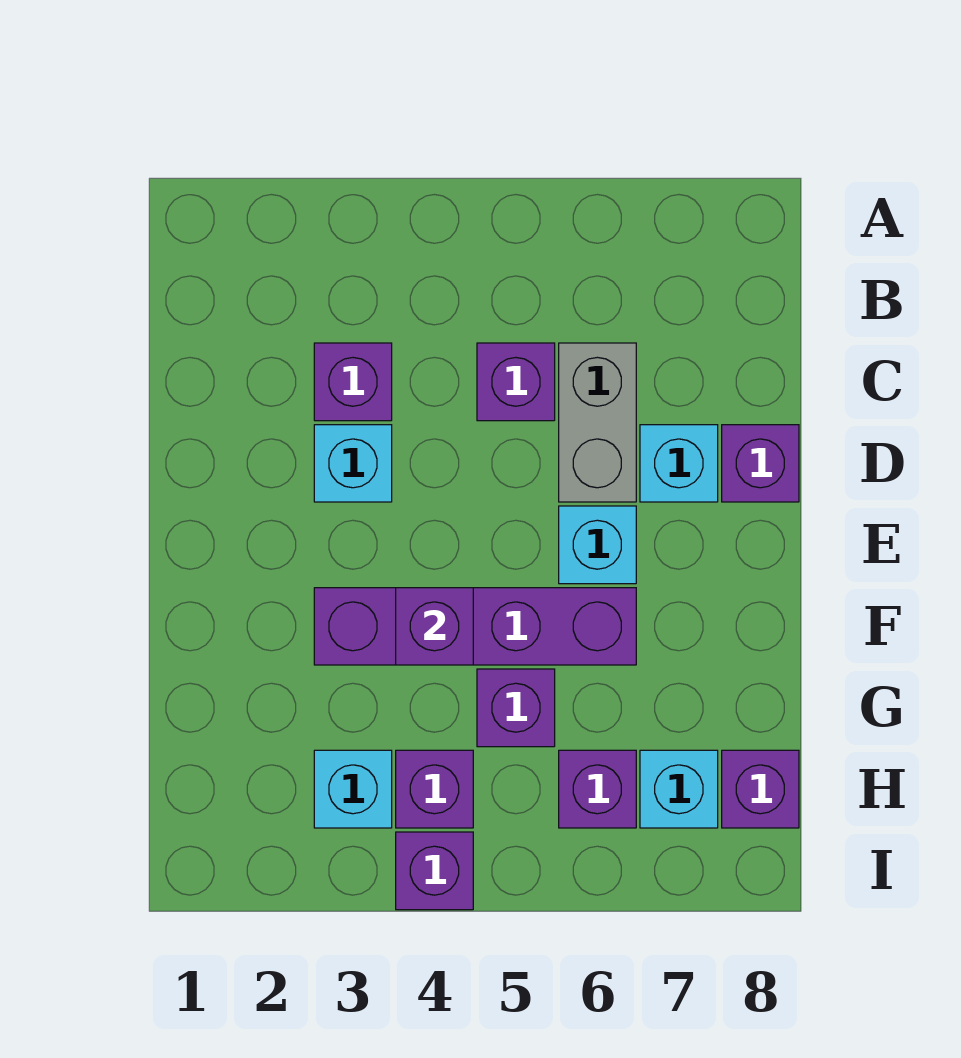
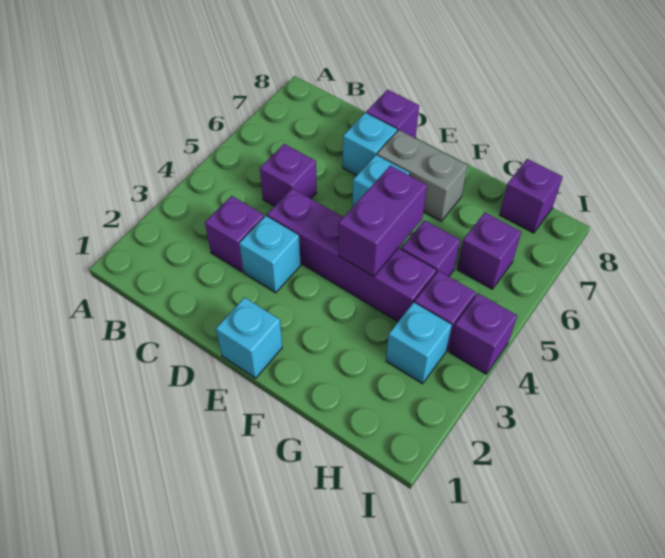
grey brick C6:D6 level 1 -> grey brick E7:F7 level 1
purple brick F3:F6 level 1 -> purple brick D4:G4 level 1
purple brick F4 level 2 -> purple brick F4:F5 level 2
cyan brick H7 level 1 -> cyan brick E1 level 1

